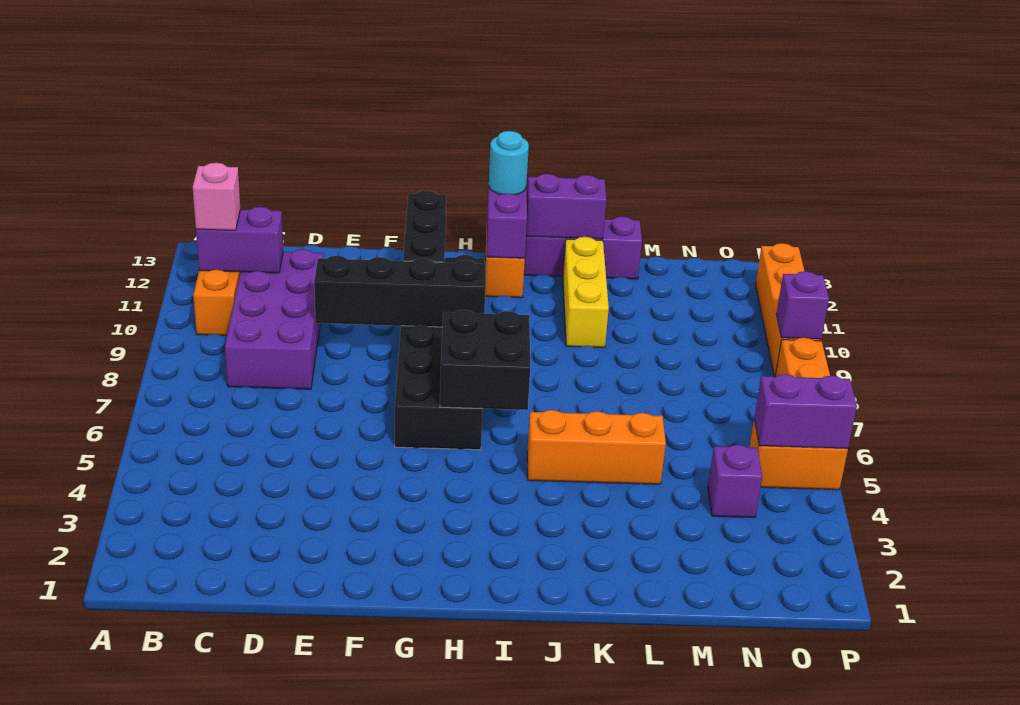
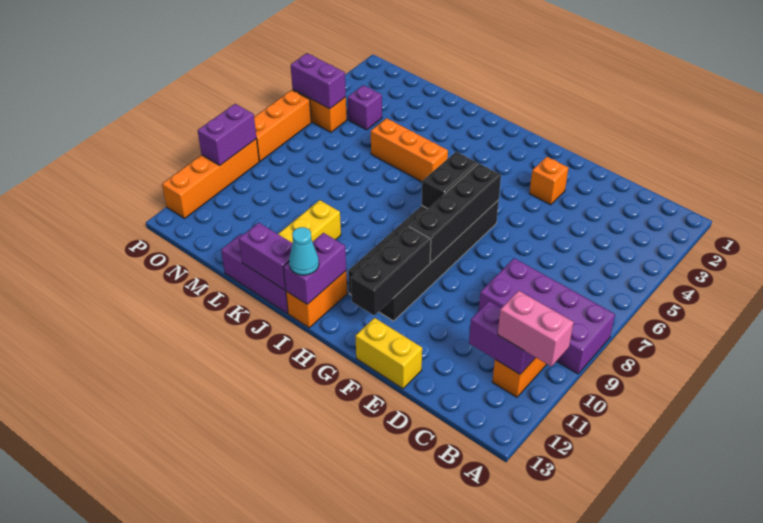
pink brick B11 level 3 -> pink brick A11:B11 level 3
purple brick C8:D11 level 1 -> purple brick A8:D9 level 1
black brick E9:H9 level 2 -> black brick G6:G9 level 2
none -> yellow brick E13:F13 level 1
none -> orange brick F3 level 1
black brick H6:I7 level 2 -> black brick H6:H7 level 2
cyan round brick I13 level 3 -> cyan cone I13 level 3
purple brick P9 level 2 -> purple brick P9:P10 level 2

